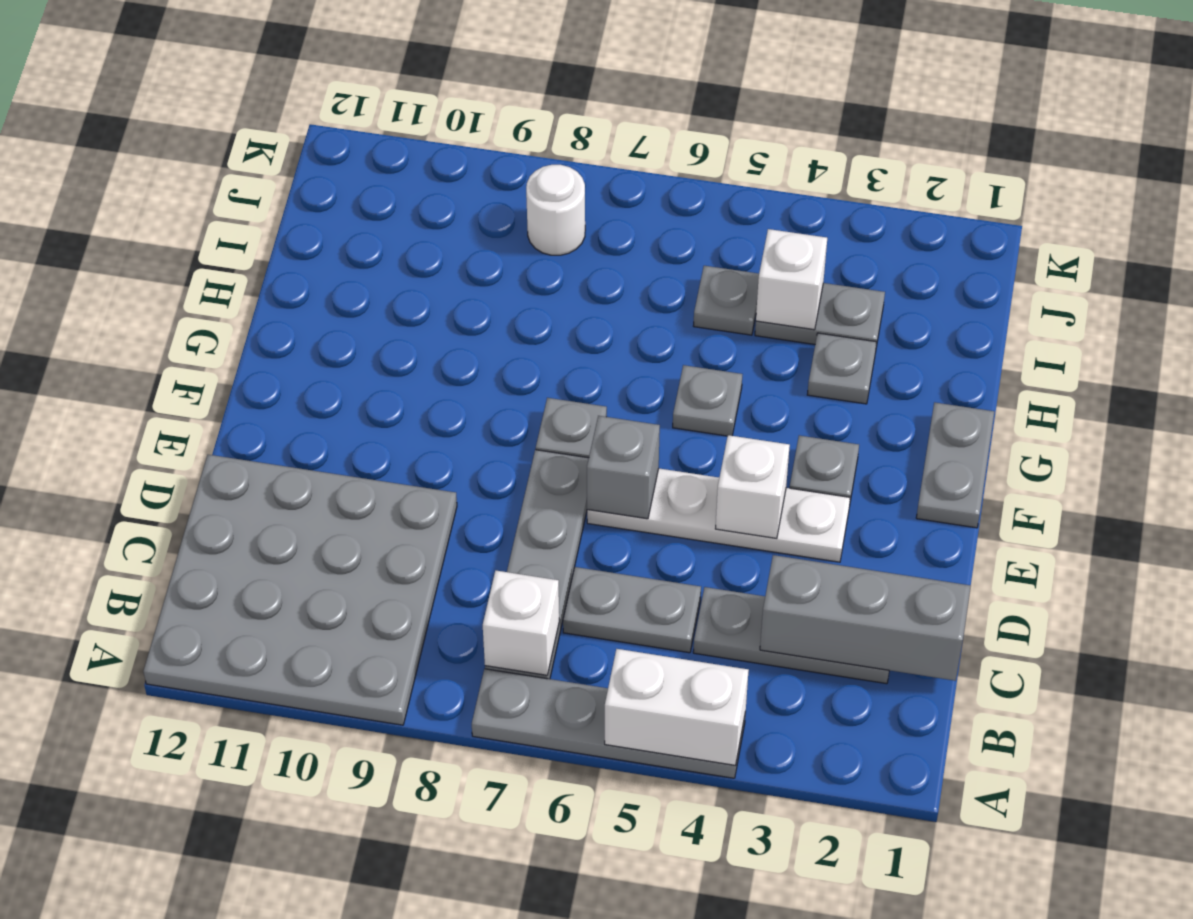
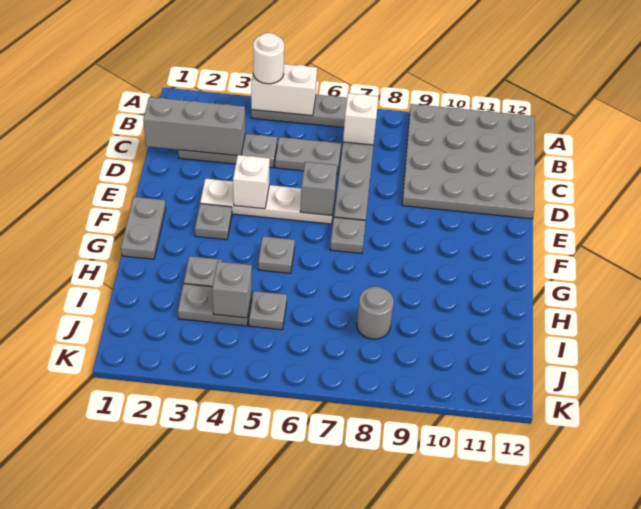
white brick I4 level 2 -> grey brick I4 level 2
none -> grey round brick I8 level 1
white round brick J8 level 1 -> white round brick A4 level 3

